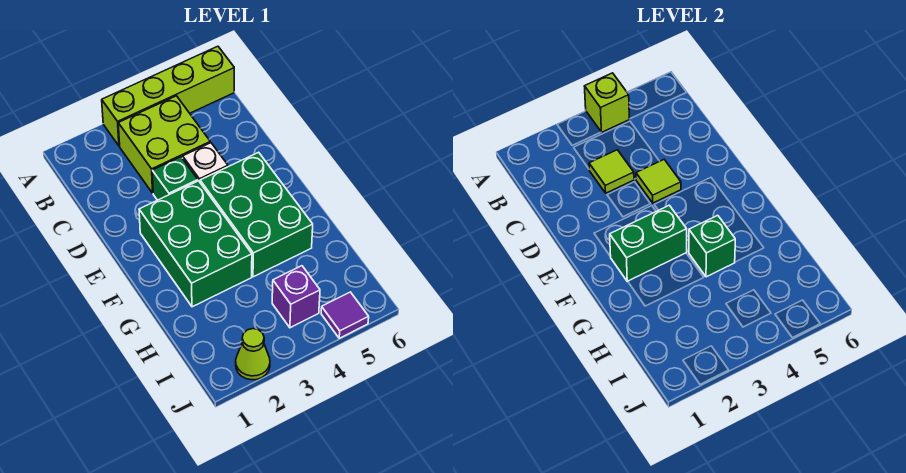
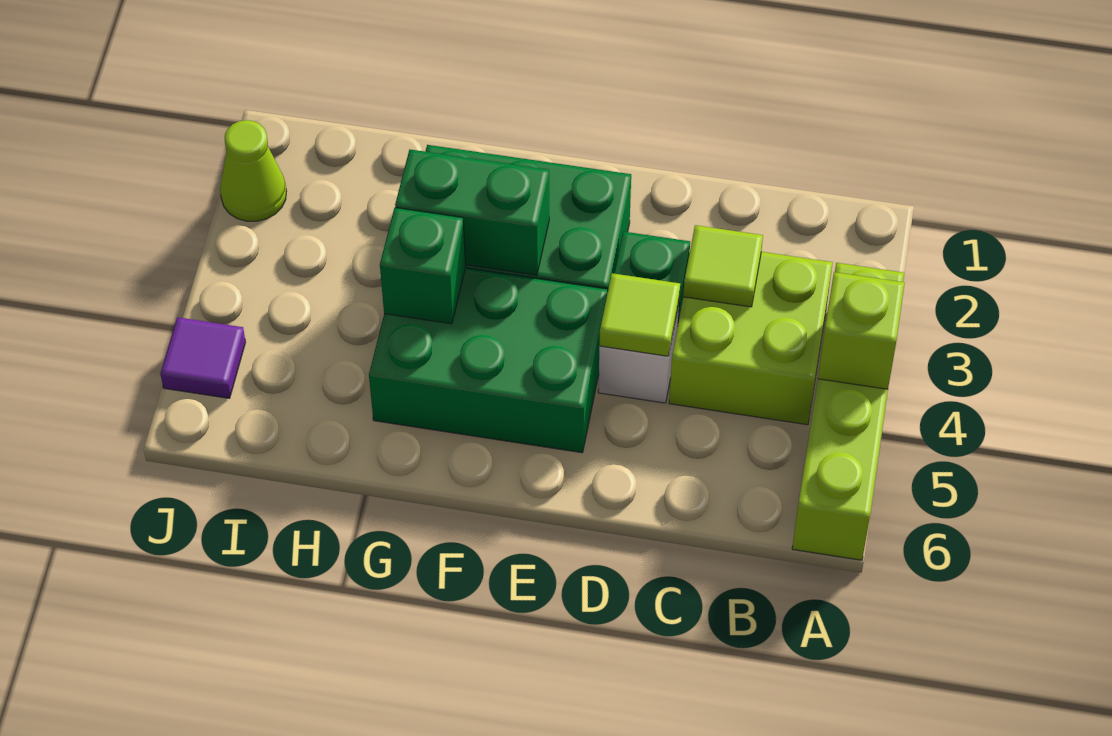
green brick F2:F3 level 2 -> green brick F3:G3 level 2
purple brick I4 level 1 -> none

